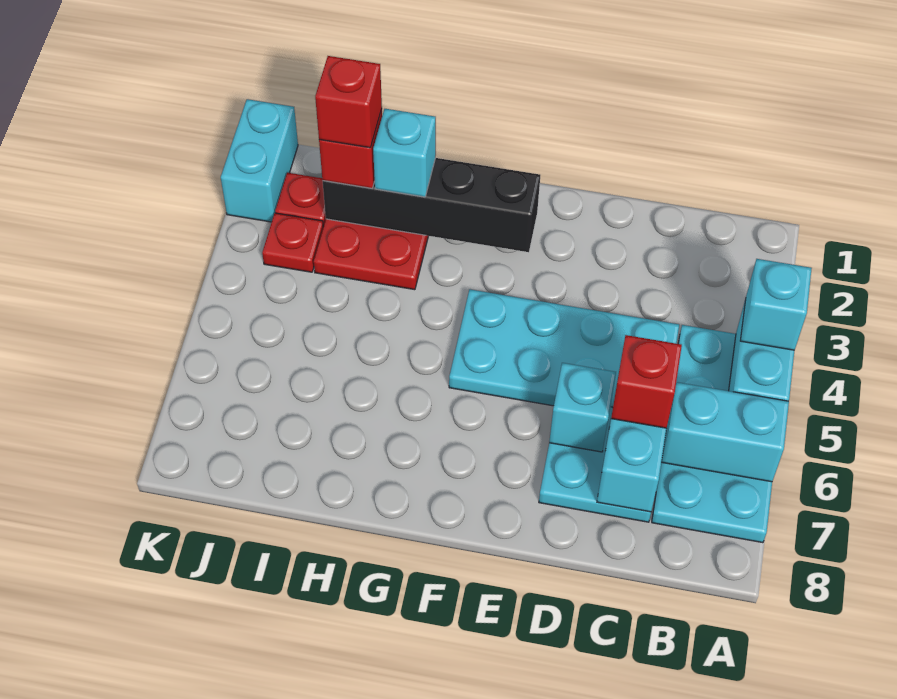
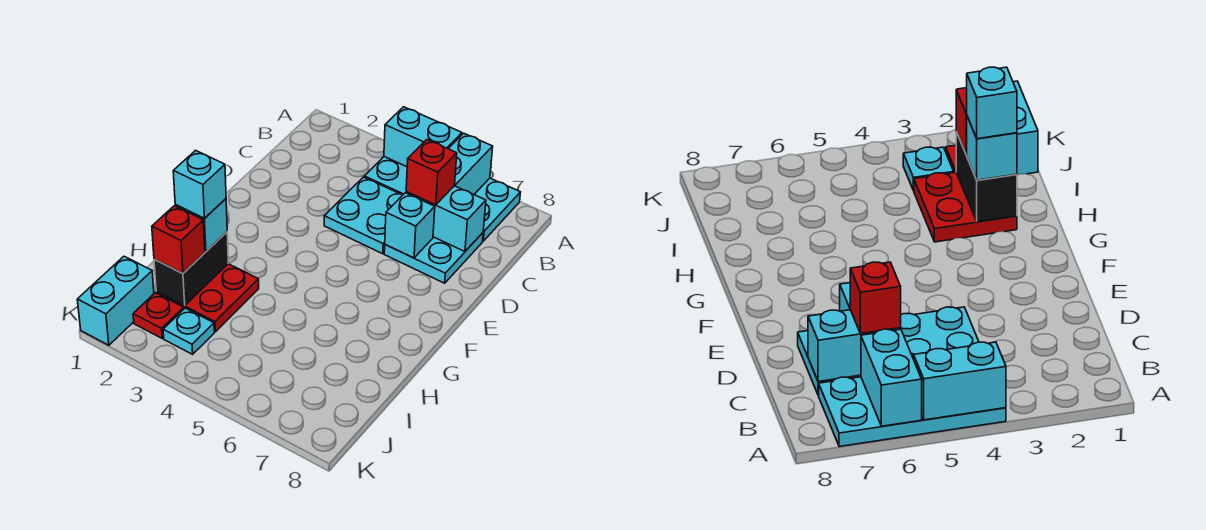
cyan brick A4 level 3 -> cyan brick H2 level 4
cyan plate C4:F5 level 1 -> cyan plate C4:D5 level 1
black brick F2:I2 level 2 -> black brick H2:I2 level 2
red brick I2 level 4 -> none
red plate J3 level 1 -> cyan plate J3 level 1
cyan brick K1:K2 level 1 -> cyan brick J1:K1 level 1

